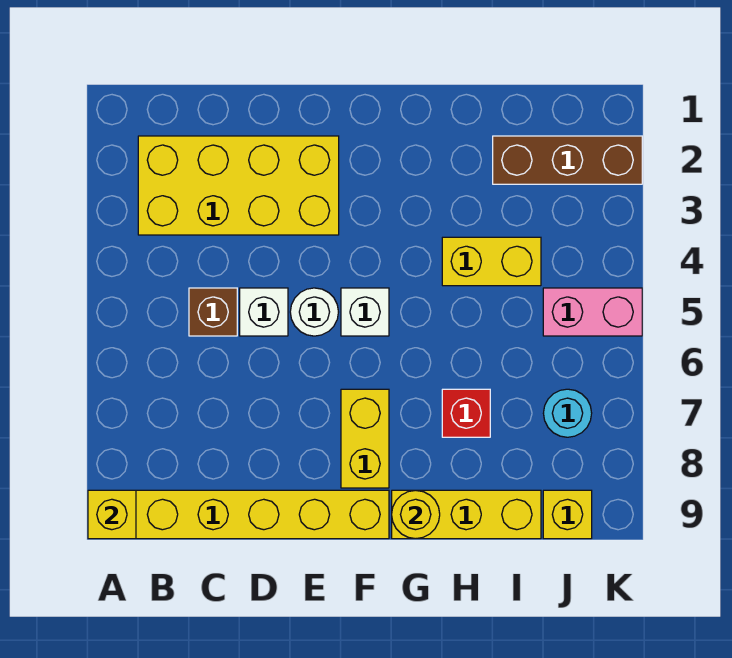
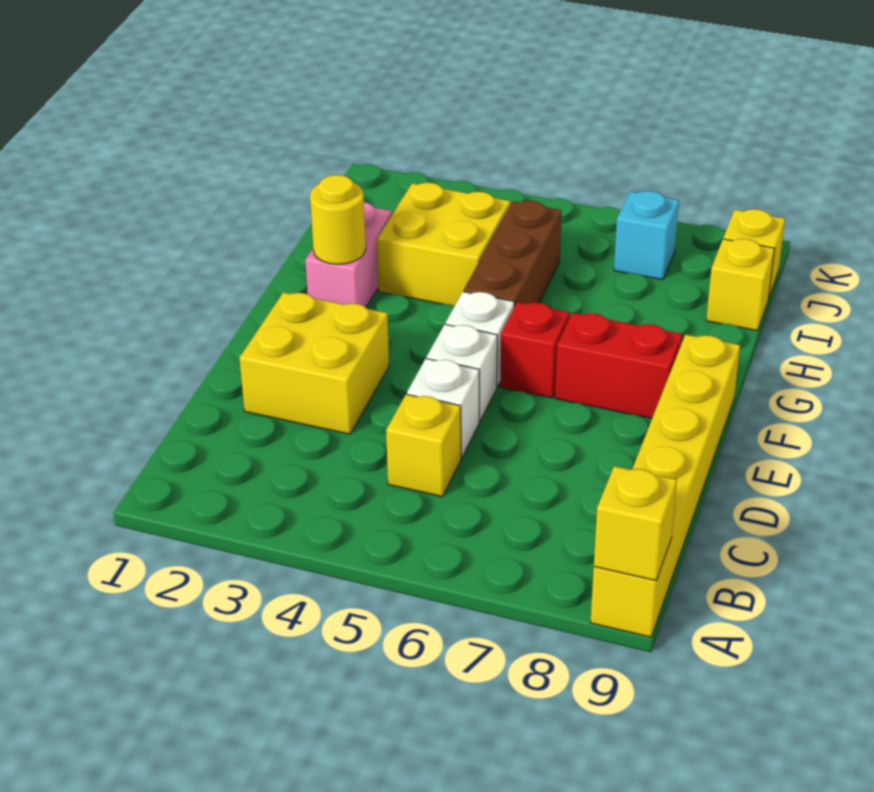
yellow brick B2:E3 level 1 -> yellow brick D2:E3 level 1
brown brick C5 level 1 -> yellow brick C5 level 1
white round brick E5 level 1 -> white brick E5 level 1
yellow brick F7:F8 level 1 -> red brick F7:F8 level 1
yellow brick G9:I9 level 1 -> yellow brick I9 level 1
yellow round brick G9 level 2 -> yellow round brick G2 level 2
yellow brick H4:I4 level 1 -> yellow brick H3:I4 level 1
red brick H7 level 1 -> red brick F6 level 1
brown brick I2:K2 level 1 -> brown brick G5:I5 level 1
pink brick J5:K5 level 1 -> pink brick G2:H2 level 1
cyan round brick J7 level 1 -> cyan brick J7 level 1

